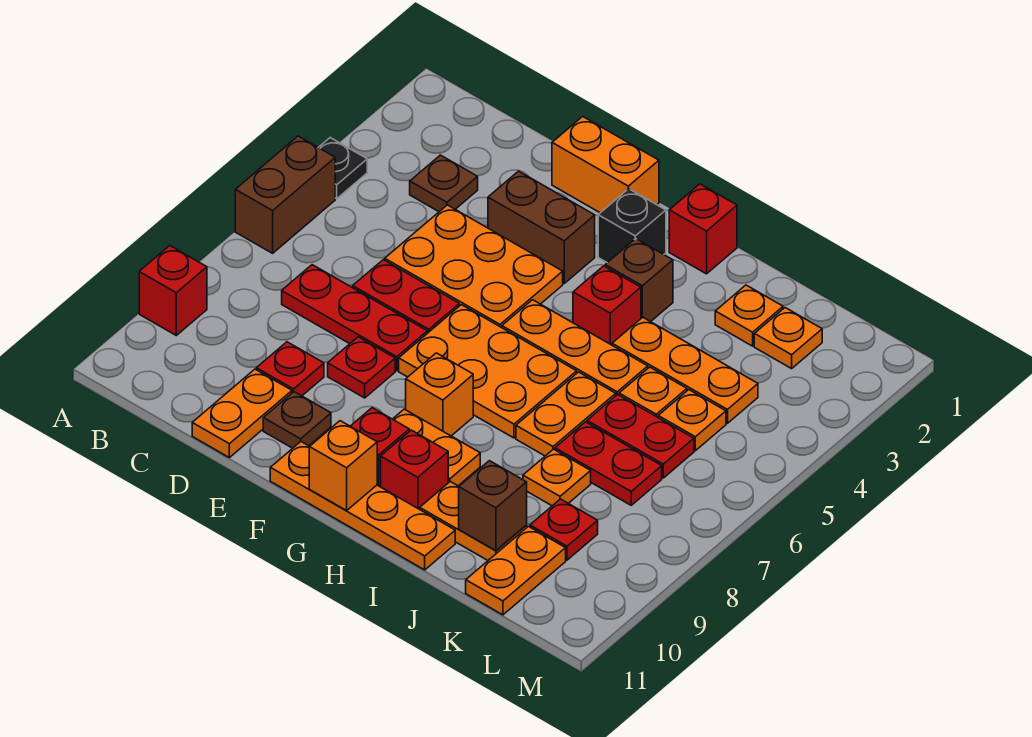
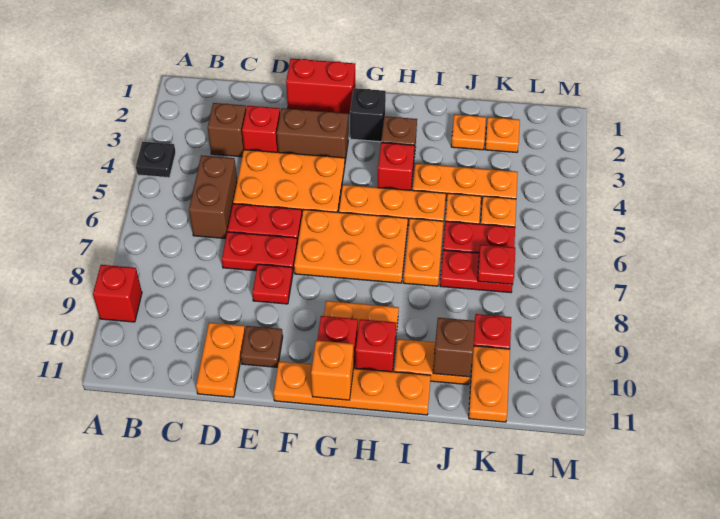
brown brick A5:A6 level 1 -> brown brick C5:C6 level 1
brown plate C3 level 1 -> brown brick C3 level 1
red plate C7:E7 level 1 -> red plate D7:E7 level 1
red plate D9 level 1 -> red plate K7 level 2
orange brick E1:F1 level 1 -> red brick E1:F1 level 1
orange brick G8 level 1 -> none
red brick H1 level 1 -> red brick D3 level 1
orange plate J8 level 1 -> none

